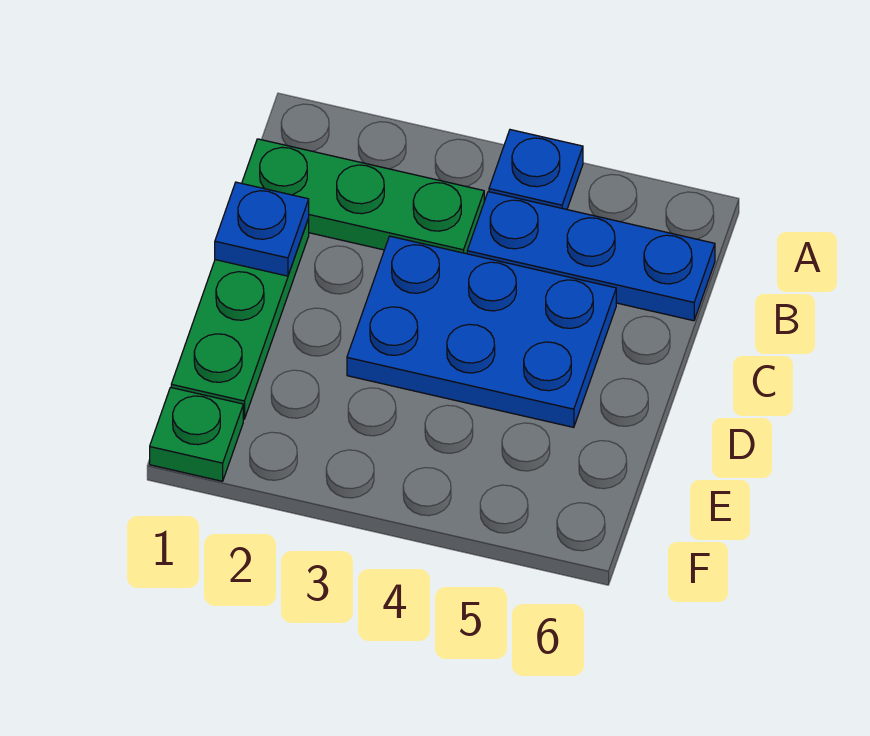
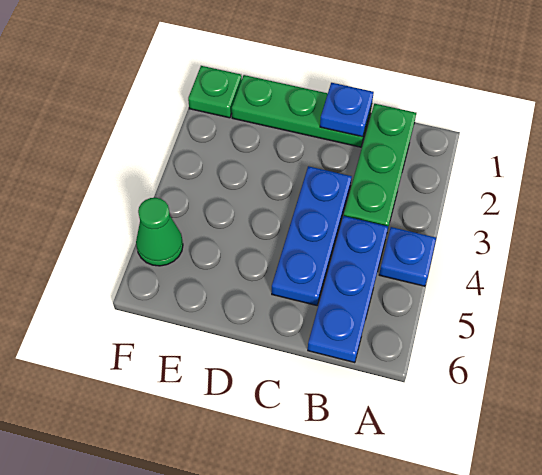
blue plate C3:D5 level 1 -> blue plate C3:C5 level 1
none -> green cone F5 level 1

